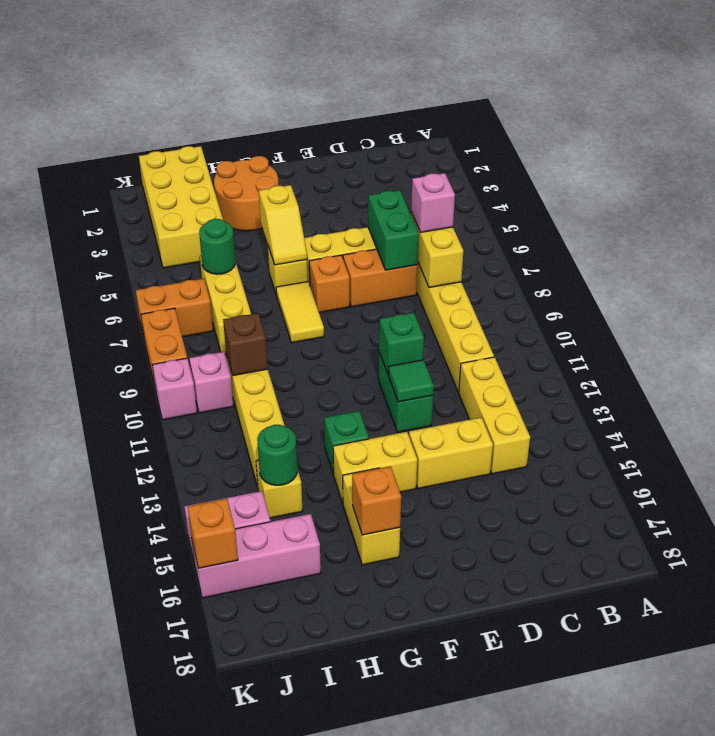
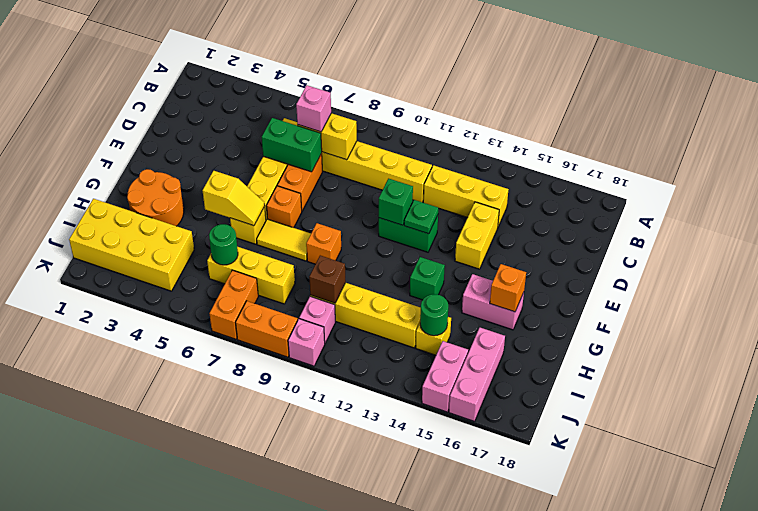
green tile E12 level 2 -> green plate E12 level 2
yellow brick F14:G14 level 1 -> none
yellow brick G15:G16 level 1 -> pink brick G15:G16 level 1
orange brick K16 level 2 -> orange brick G9 level 1

